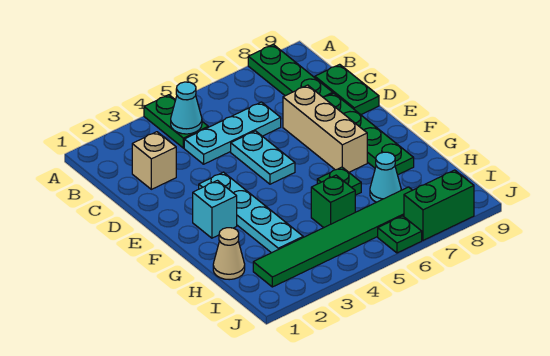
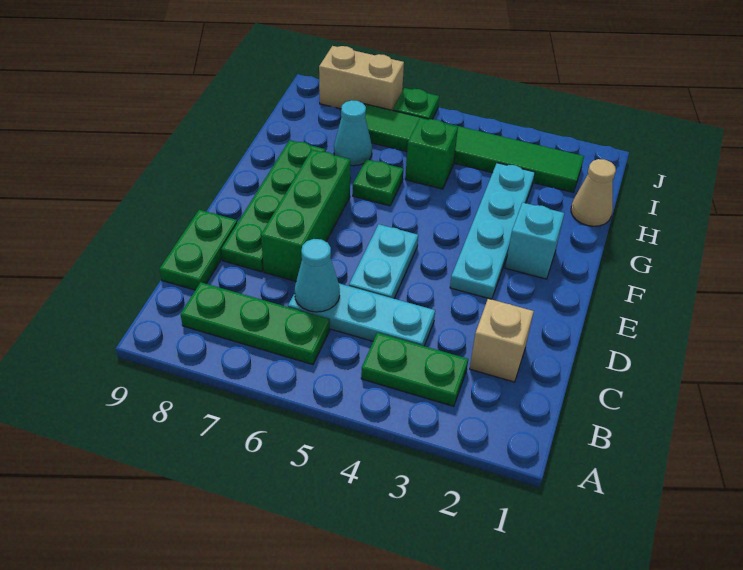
green plate A4:B4 level 1 -> green plate B3:B4 level 1
green plate A8:C8 level 1 -> green plate B6:B8 level 1
cyan cone B4 level 2 -> cyan cone C6 level 2
tan brick D7:F7 level 1 -> green brick D7:F7 level 1
green brick J7:J8 level 1 -> tan brick J7:J8 level 1

